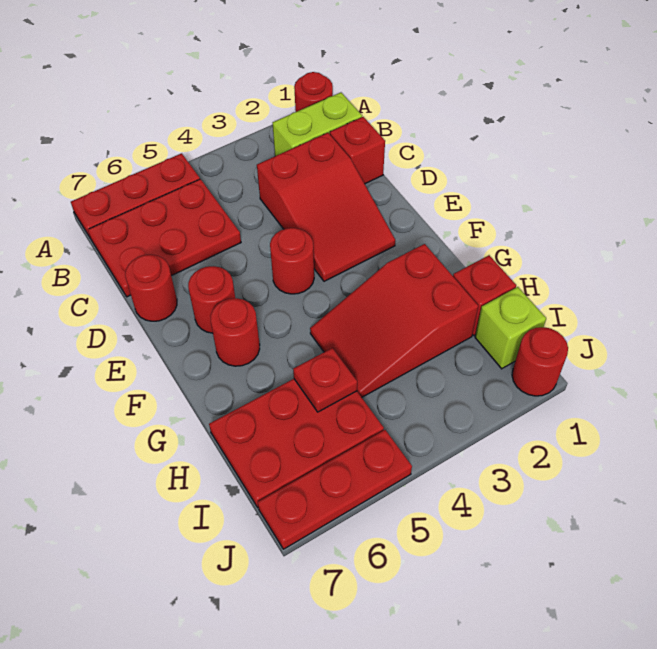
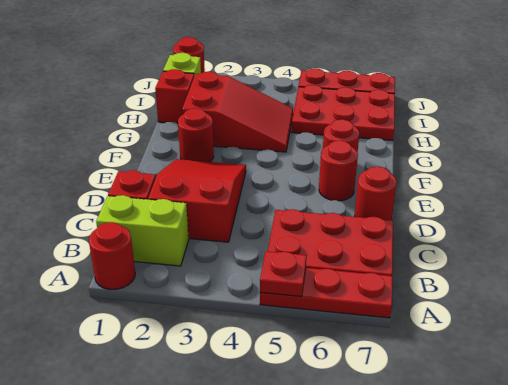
red round brick E4 level 1 -> red round brick F2 level 1
red plate H5 level 2 -> red plate A5 level 2

